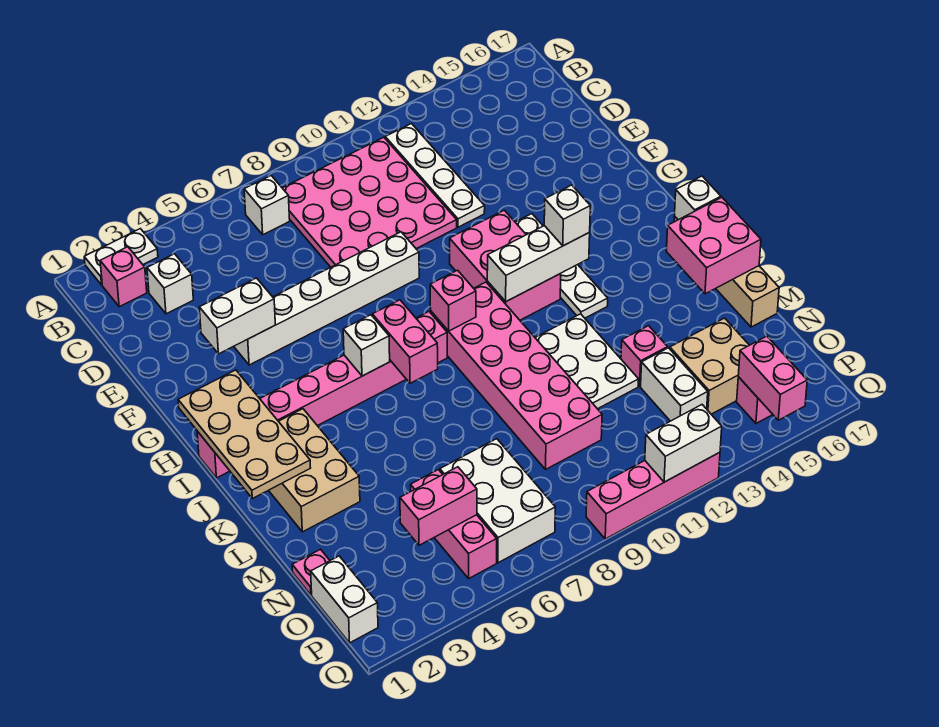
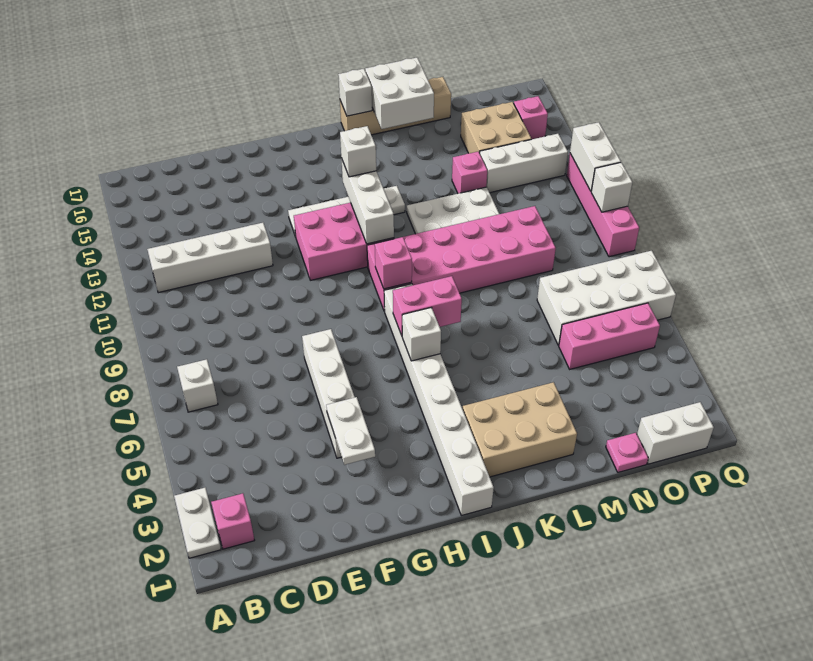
pink plate B8:E11 level 1 -> none
white plate B12:E12 level 1 -> white brick B12:E12 level 1
white brick C3 level 1 -> white brick Q10 level 2
white brick F3:F4 level 2 -> white plate F3:F4 level 2
white brick F4:F9 level 1 -> white brick F4:F7 level 1
tan plate H1:K2 level 2 -> none
pink brick I1:I8 level 1 -> white brick I1:I8 level 1
pink brick K16:L17 level 2 -> white brick K16:L17 level 2
white brick N6:P7 level 1 -> white brick N6:Q7 level 1
white brick N13:O13 level 1 -> white brick N13:P13 level 1
pink brick O4:O5 level 2 -> none
pink brick P15:Q15 level 2 -> none

